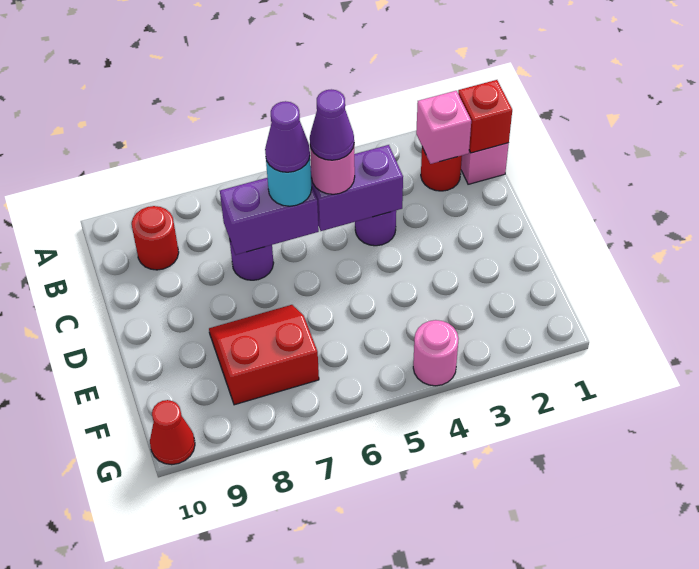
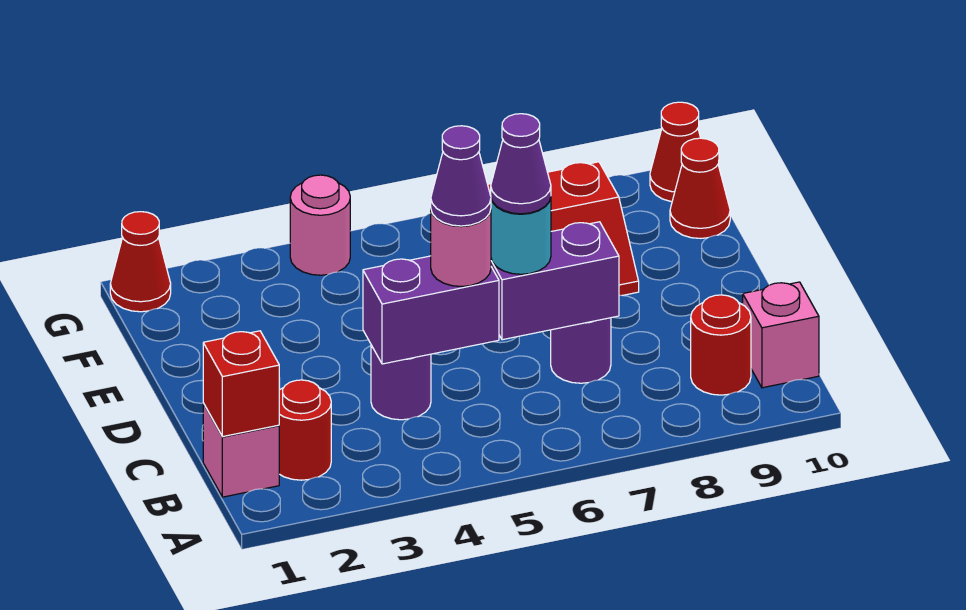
pink brick B2 level 2 -> pink brick B10 level 1
none -> red cone F10 level 1
none -> red cone G1 level 1

